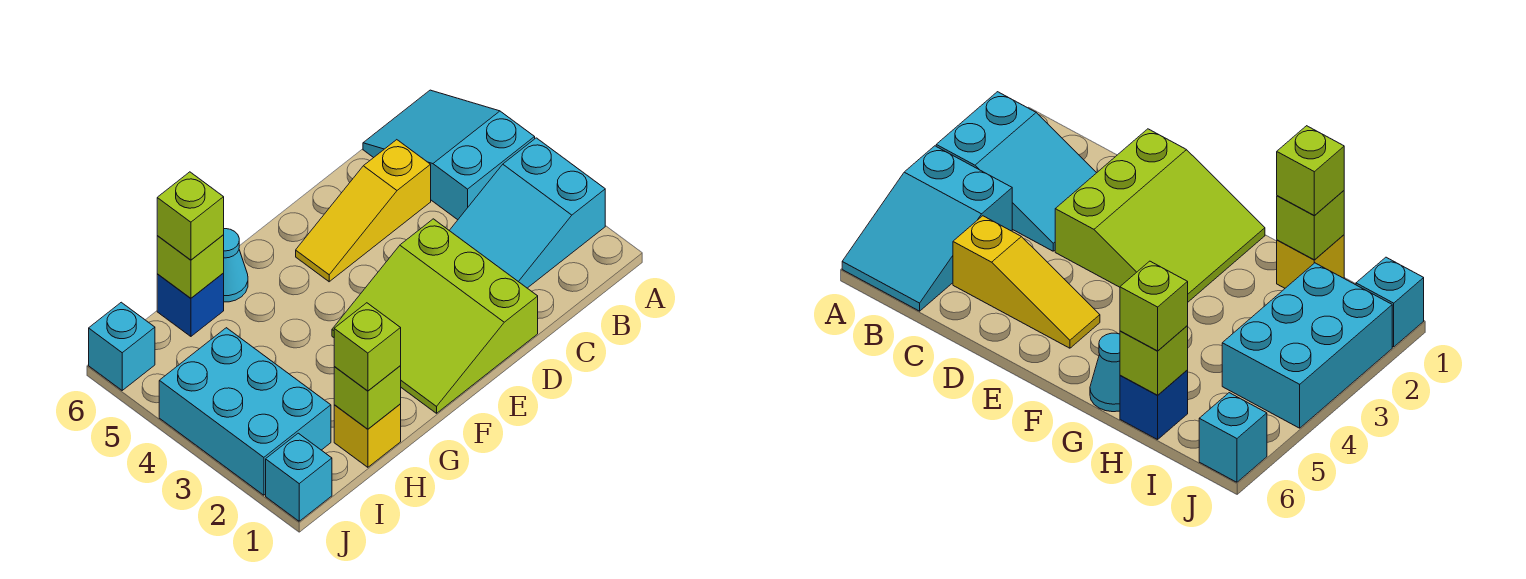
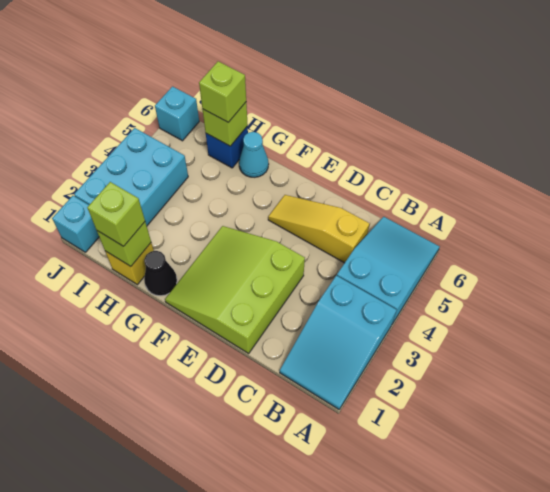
cyan slope A2:C3 level 1 top A -> cyan slope A1:B3 level 1 top 3
none -> black cone G1 level 1

